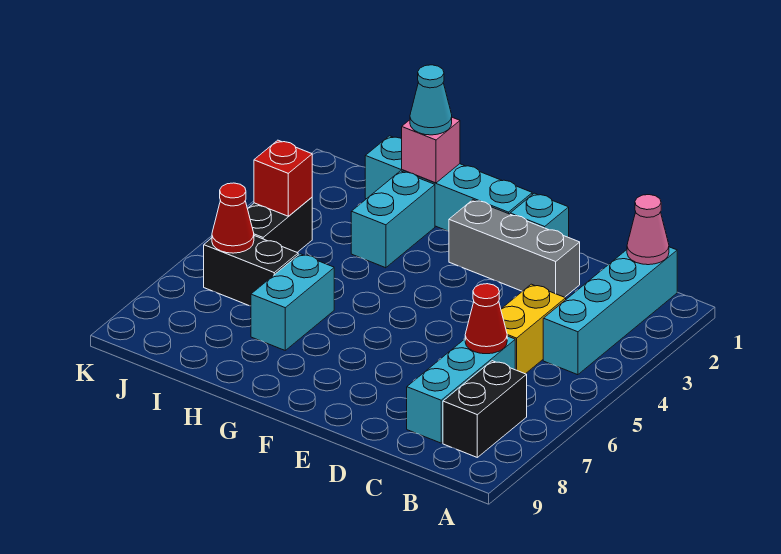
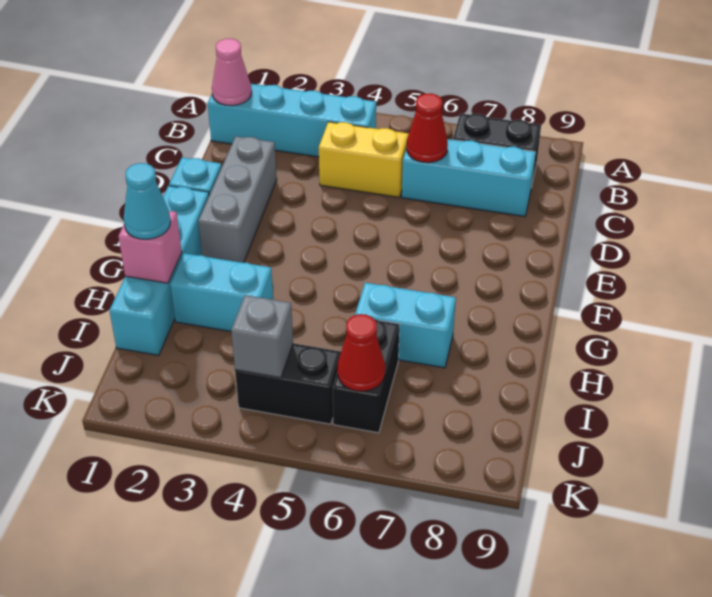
red brick J4 level 2 -> grey brick J4 level 2

